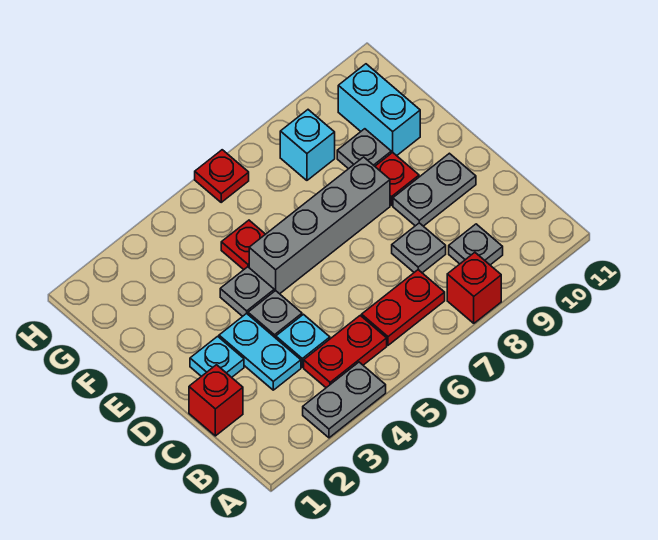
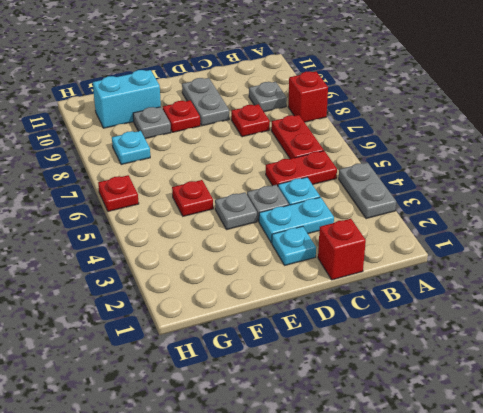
red plate B4:B5 level 1 -> red plate B5:C5 level 1
grey plate C8 level 1 -> red plate C8 level 1
grey brick E5:E8 level 1 -> none
cyan brick G8 level 1 -> cyan plate G8 level 1

